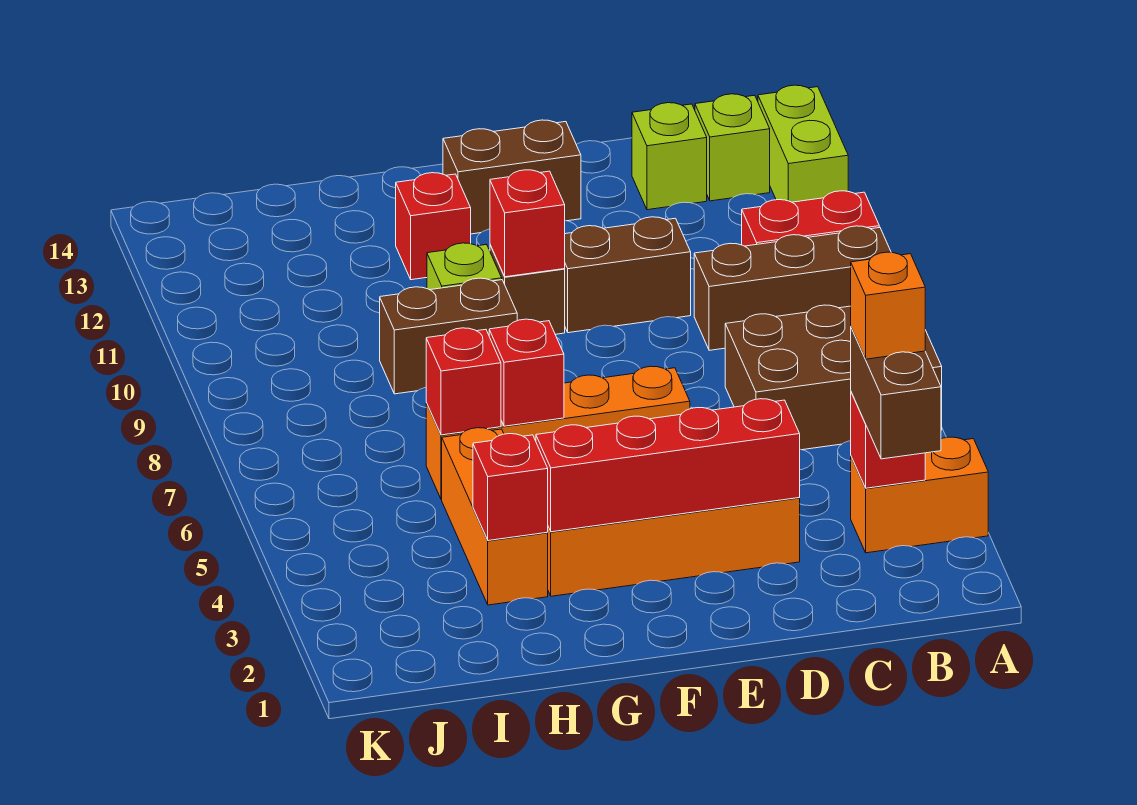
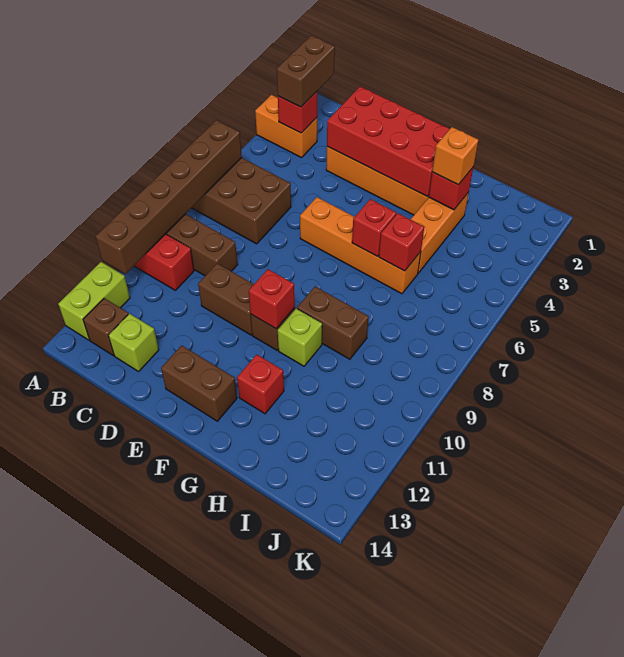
none -> brown brick A6:A11 level 2
orange brick B3 level 4 -> orange brick H3 level 3
lime brick B13 level 1 -> brown brick B13 level 1
red brick D3:G3 level 2 -> red brick D2:G3 level 2

